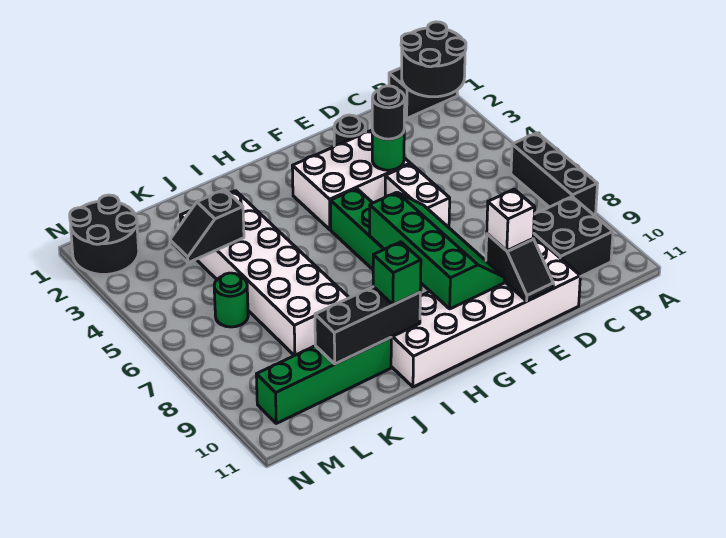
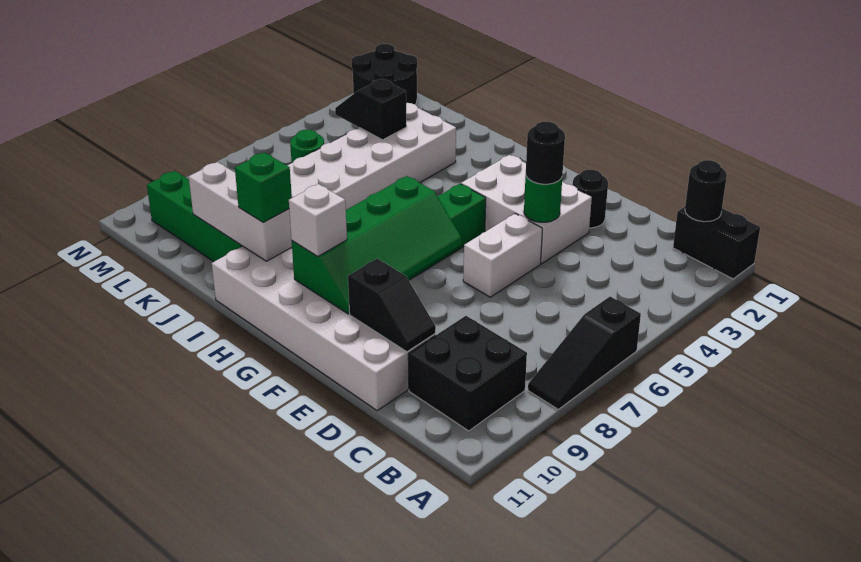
black round brick A1:B2 level 2 -> black round brick B1 level 2
black brick A6:A8 level 1 -> black slope A6:A8 level 1 top 6
black slope E10:E11 level 2 top 10 -> black slope D10:E10 level 2 top E
white brick E10 level 3 -> white brick G10 level 3
black brick I10:K10 level 2 -> white brick I10:K10 level 2

